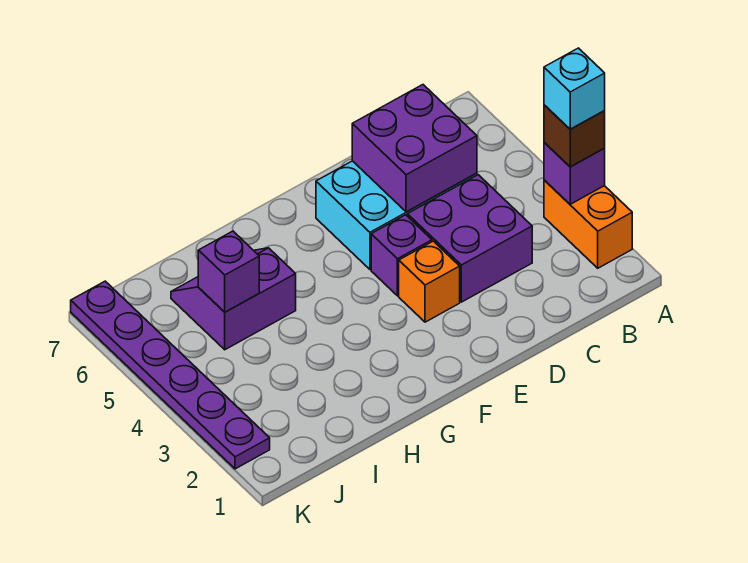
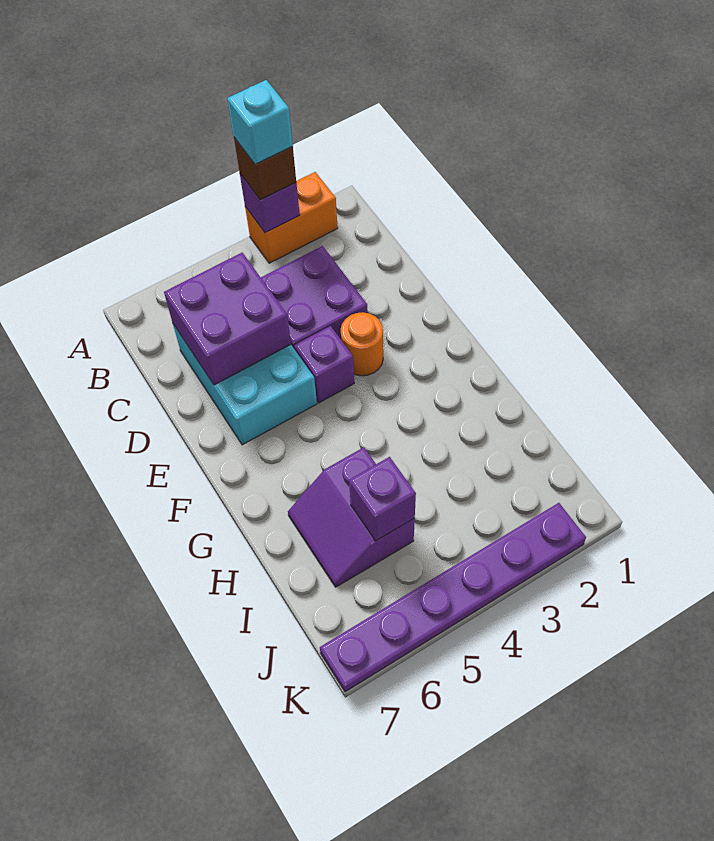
orange brick E3 level 1 -> orange round brick E3 level 1

